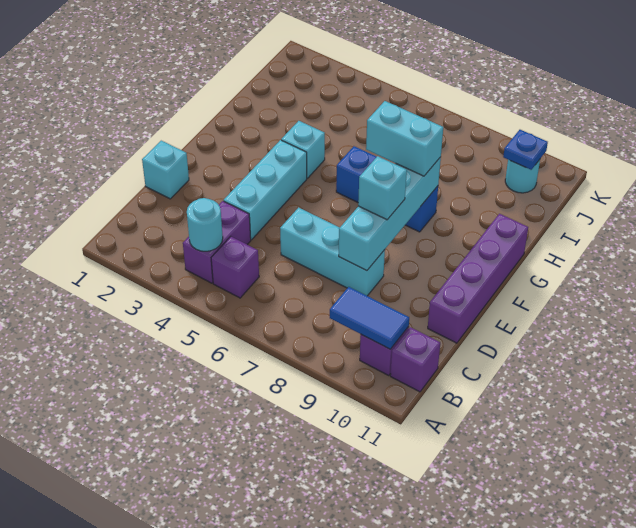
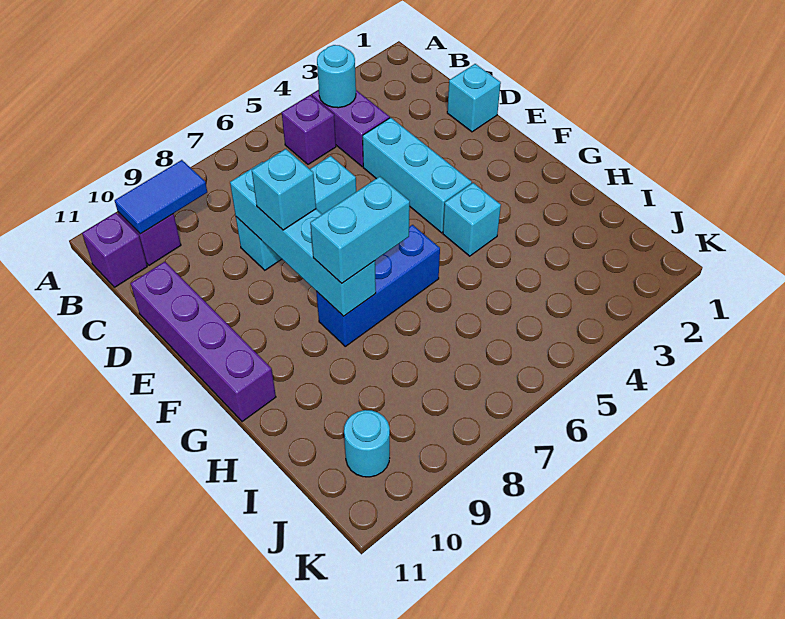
blue plate J10 level 2 -> none

